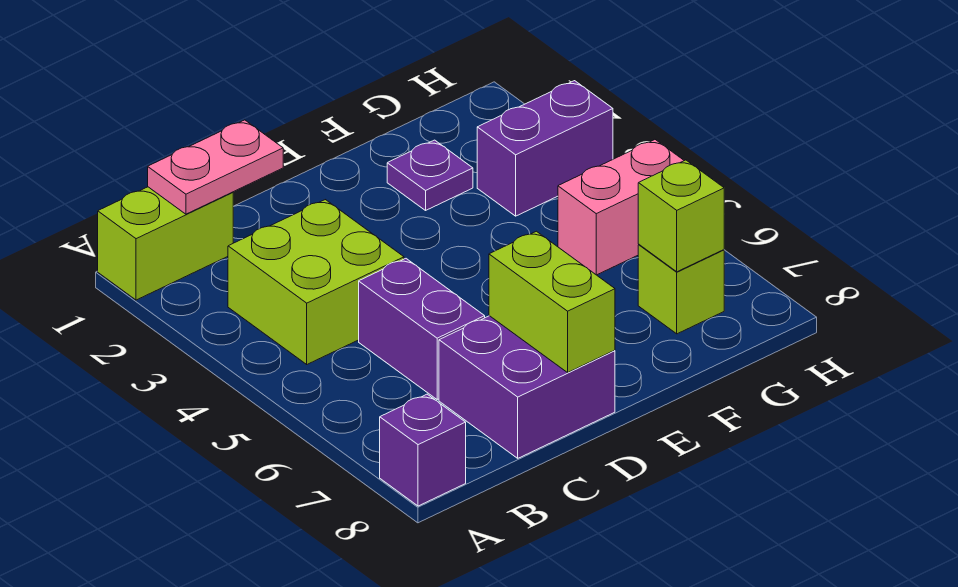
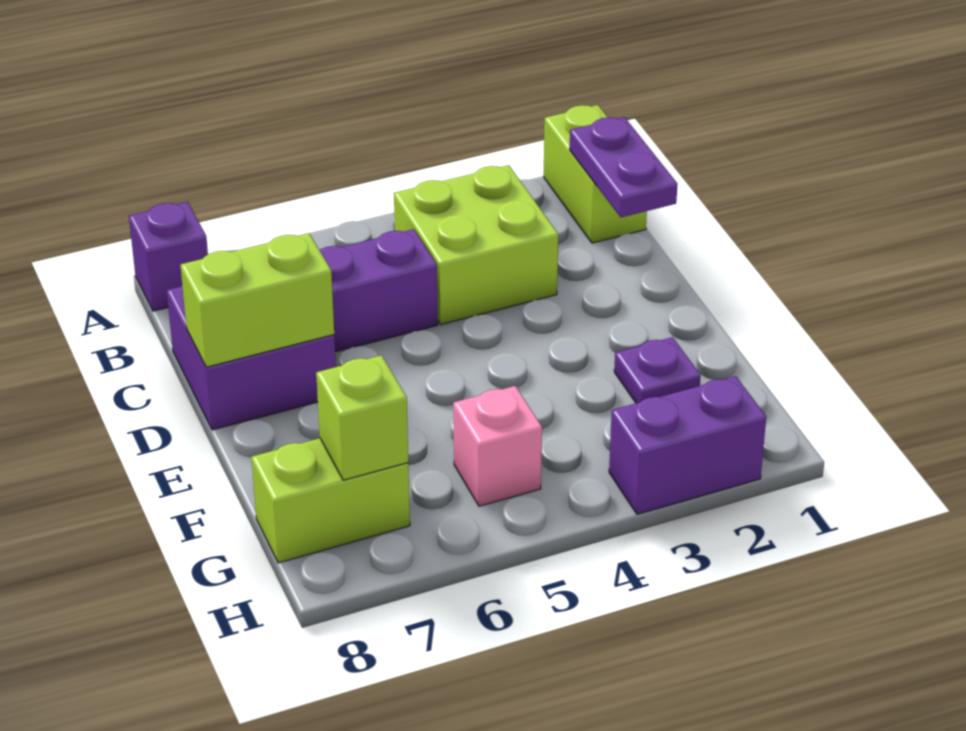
pink plate B1:C1 level 2 -> purple plate B1:C1 level 2
purple brick G3:H3 level 1 -> purple brick H2:H3 level 1
pink brick G5:H5 level 1 -> pink brick G5 level 1
lime brick G7 level 1 -> lime brick G7:G8 level 1

